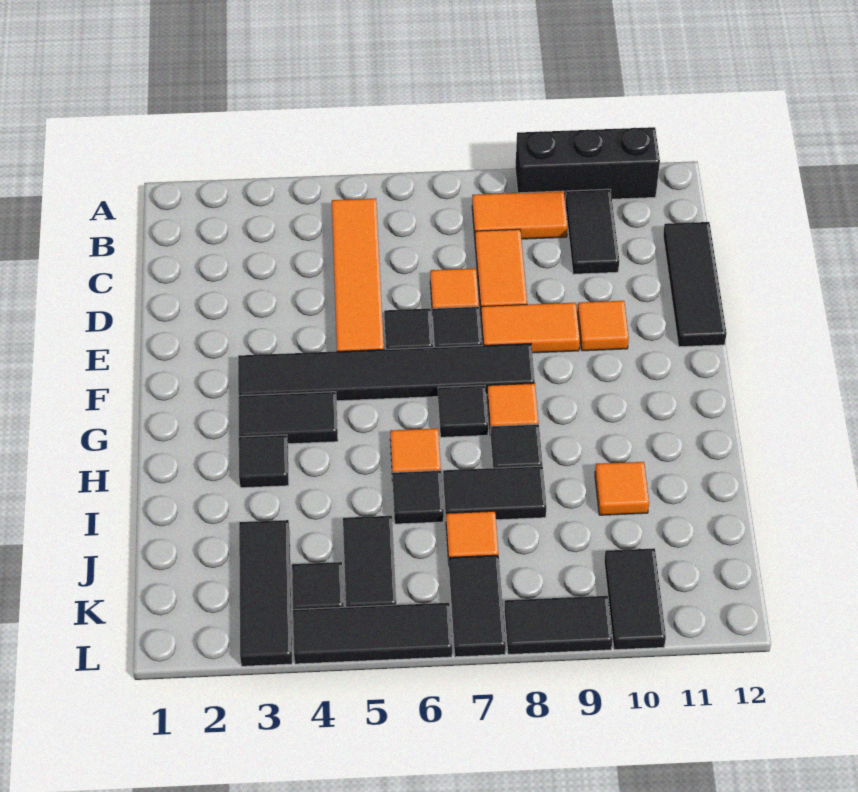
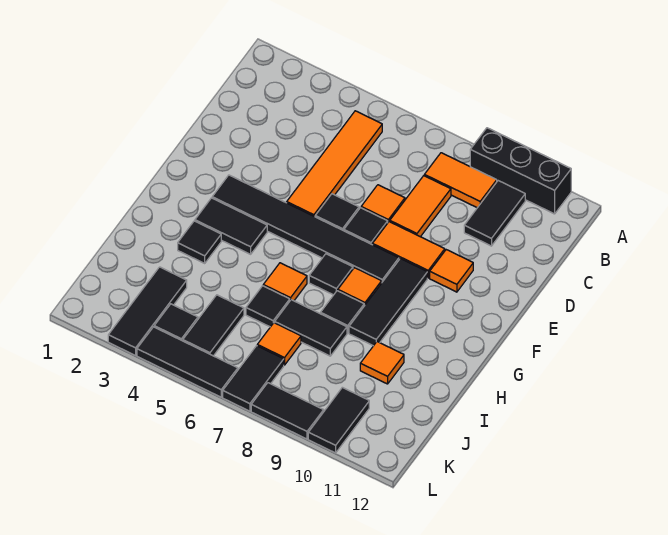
black tile C12:E12 level 1 -> black tile F9:H9 level 1

